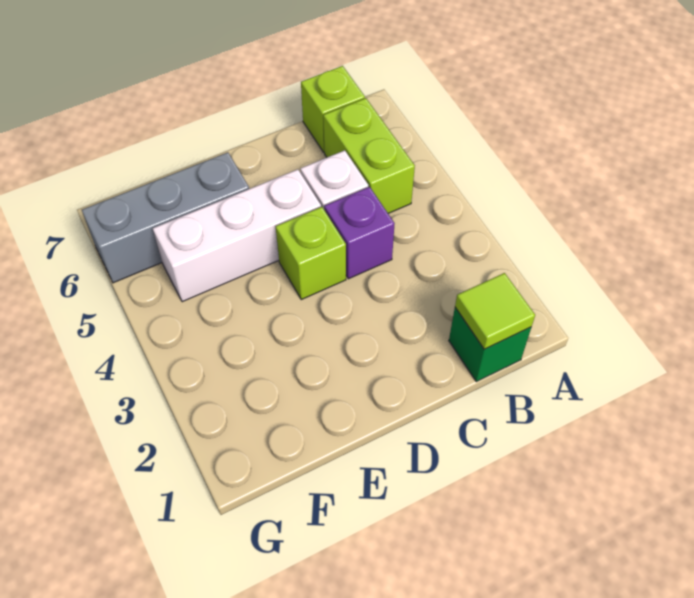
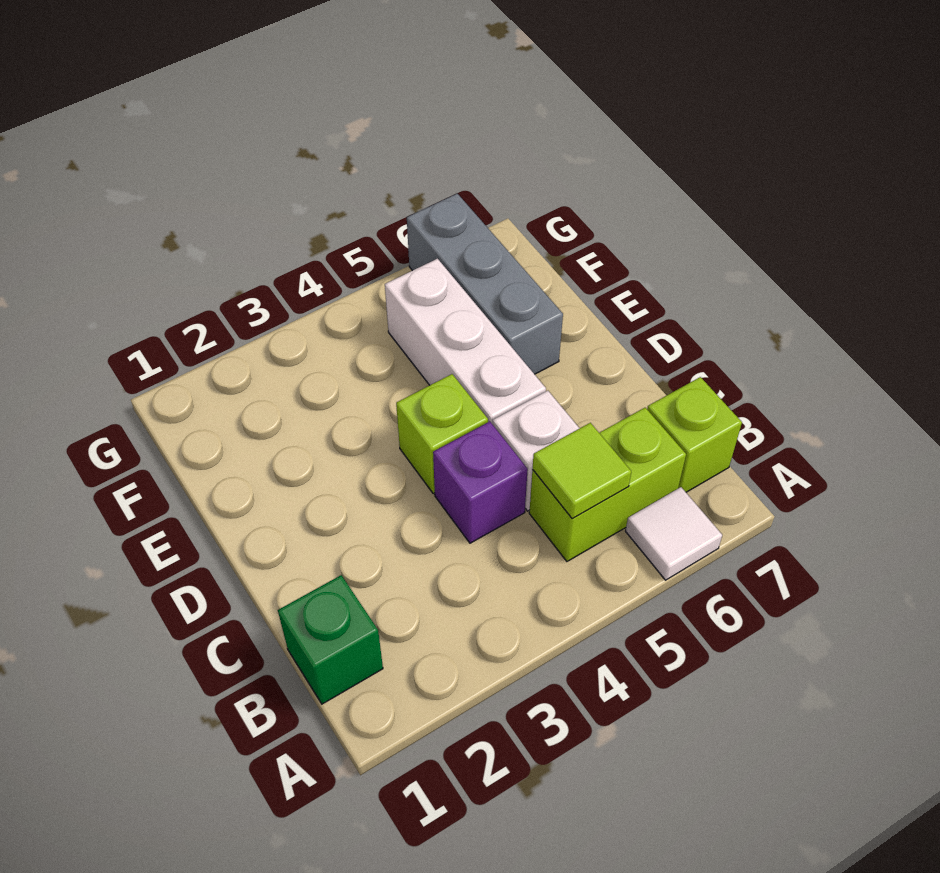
none -> white tile A6 level 1
lime tile B1 level 2 -> lime tile B5 level 2

